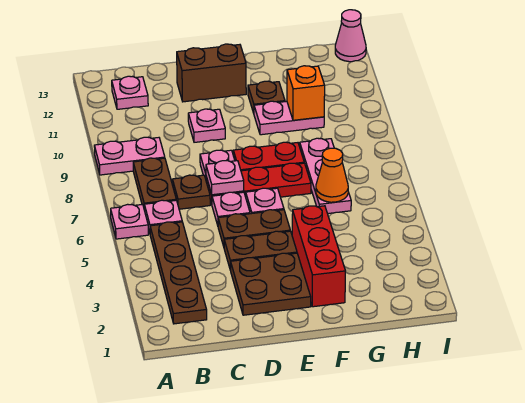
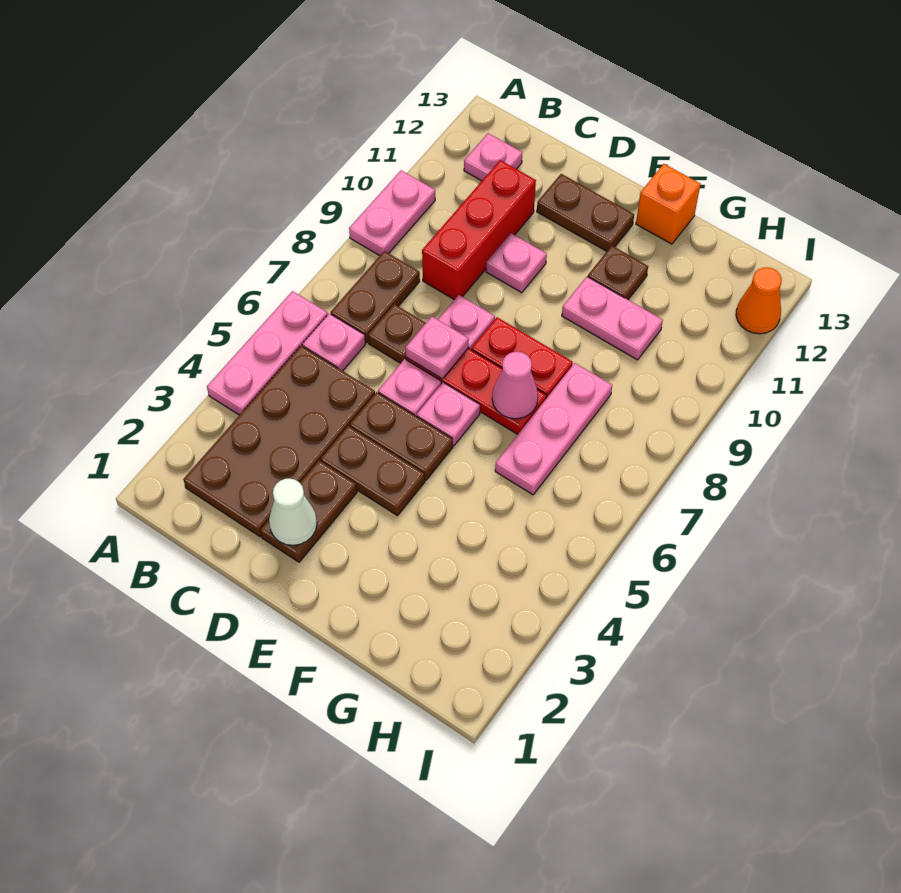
pink plate A6 level 1 -> pink plate A4:A6 level 1
pink plate A9:B9 level 1 -> pink plate A9:A10 level 1
brown plate B2:B5 level 1 -> brown plate B2:C5 level 1
brown plate D2:E3 level 1 -> brown plate D2:D3 level 1
none -> white cone D2 level 2
brown brick D12:E12 level 1 -> brown plate D12:E12 level 1
red brick F2:F4 level 1 -> red brick C9:C11 level 1
orange cone G6 level 2 -> orange cone I12 level 1
orange brick G10 level 2 -> orange brick F13 level 1
pink cone I13 level 1 -> pink cone F7 level 2

